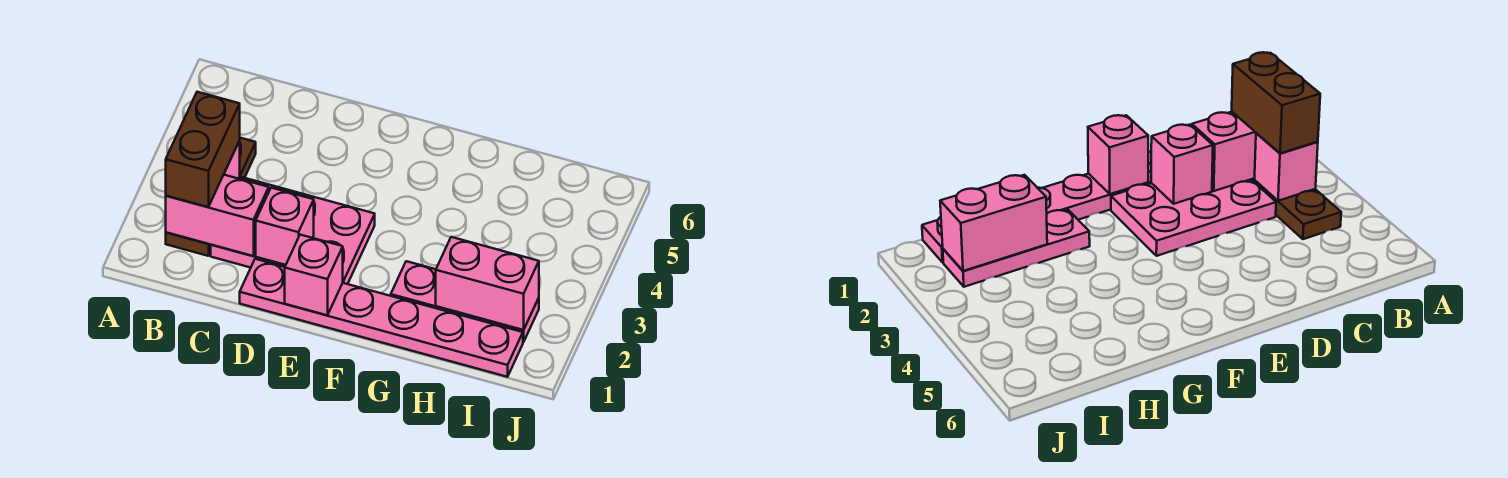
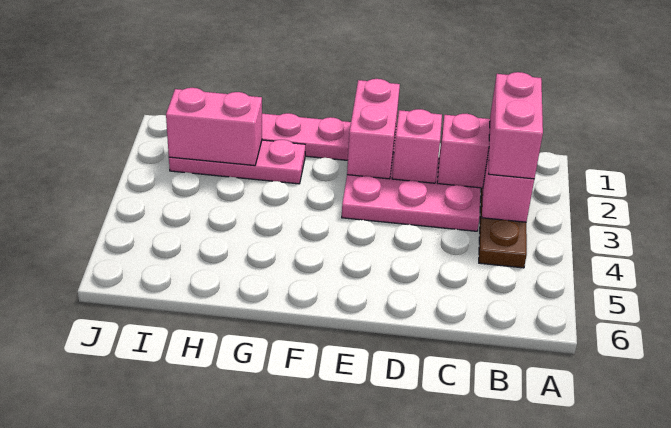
brown brick B2:B3 level 3 -> pink brick B2:B3 level 3
pink brick E1 level 2 -> pink brick E1:E2 level 2

